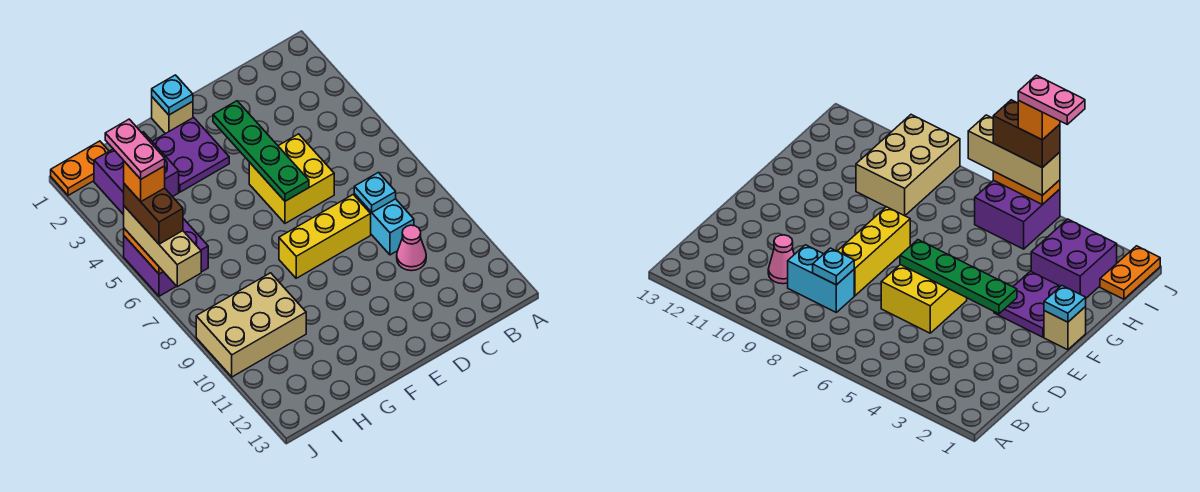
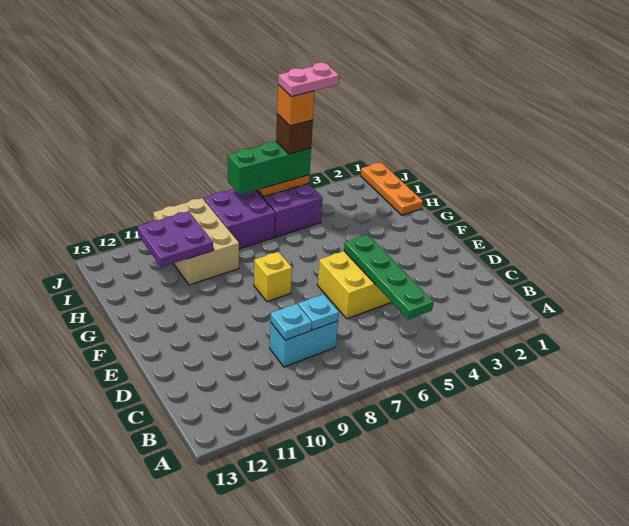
pink cone C10 level 1 -> none
yellow brick D8:F8 level 1 -> yellow brick F8 level 1
green plate E3:E6 level 2 -> green plate B5:E5 level 2
tan brick F1 level 1 -> none
cyan plate F1 level 2 -> cyan plate C9 level 2
purple plate F2:G3 level 1 -> purple plate H10:I11 level 2
purple brick H2:I3 level 1 -> purple brick I7:J8 level 1
orange plate I1:J1 level 1 -> orange plate H1:J1 level 1
tan brick J5:J7 level 3 -> green brick J5:J7 level 3
brown brick J5:J6 level 4 -> brown brick J5 level 4

